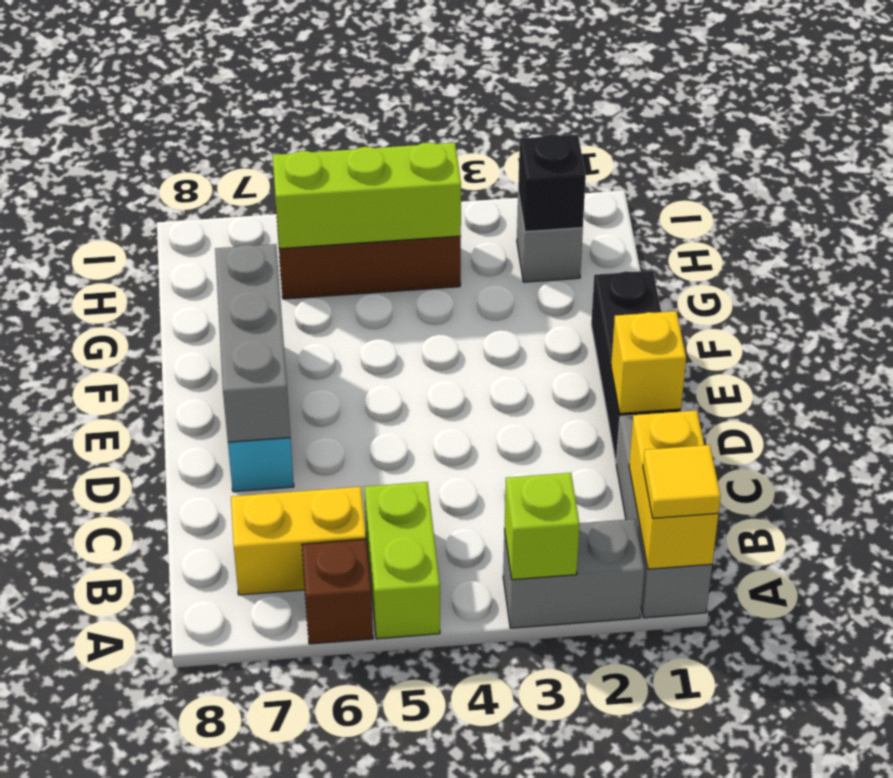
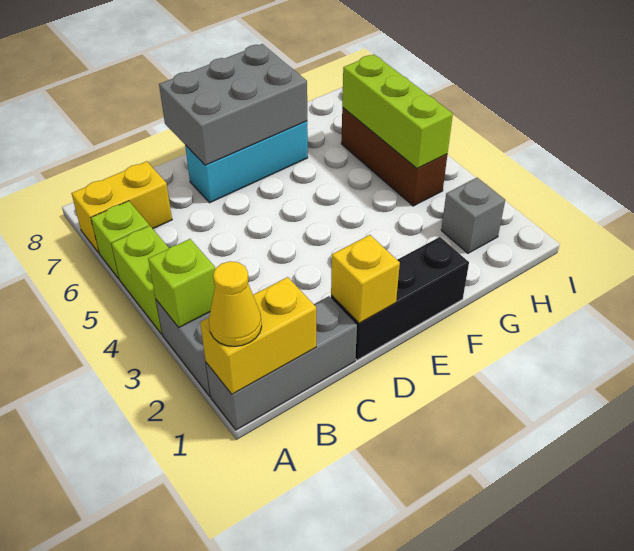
yellow tile A1 level 3 -> yellow cone A1 level 3
lime brick A5:B5 level 1 -> lime brick A4:A5 level 1
brown brick A6 level 1 -> lime brick A6 level 1
yellow brick B6:B7 level 1 -> yellow brick A7:B7 level 1
grey brick D7:F7 level 2 -> grey brick D7:F8 level 2
black brick H2 level 2 -> none

